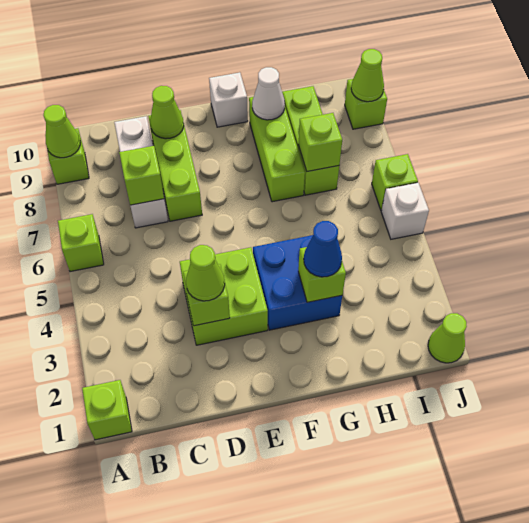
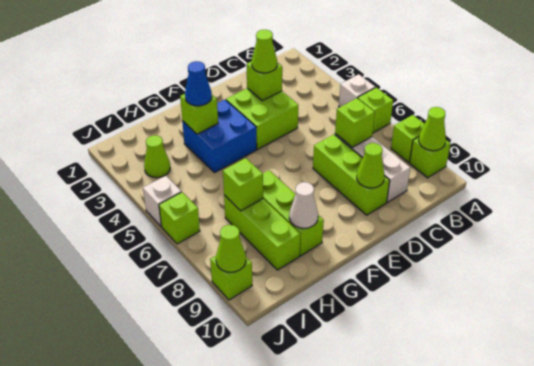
lime brick A1 level 1 -> lime brick A8 level 1
white brick F10 level 1 -> white brick A5 level 1
lime cone J1 level 1 -> lime cone I3 level 1

